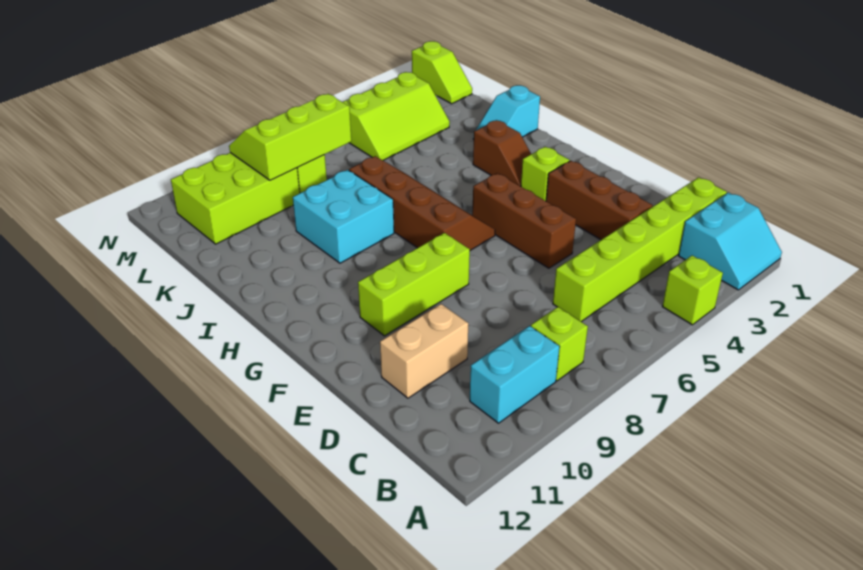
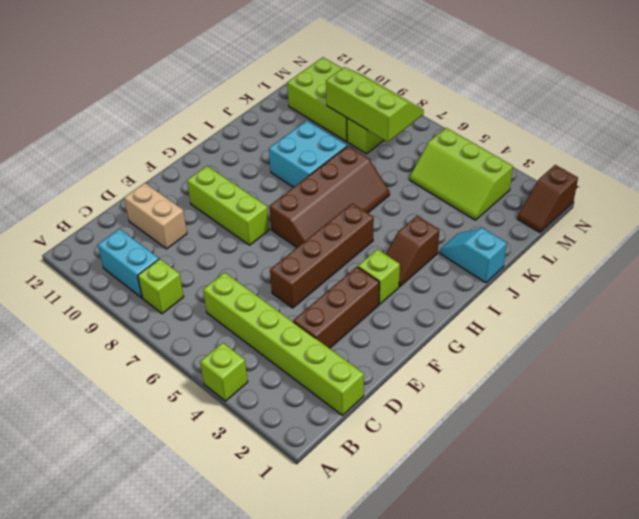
cyan slope A1:B2 level 1 top B -> none
brown brick E5:G5 level 1 -> brown brick E5:H5 level 1
lime slope M1:N1 level 1 top N -> brown slope M1:N1 level 1 top N

